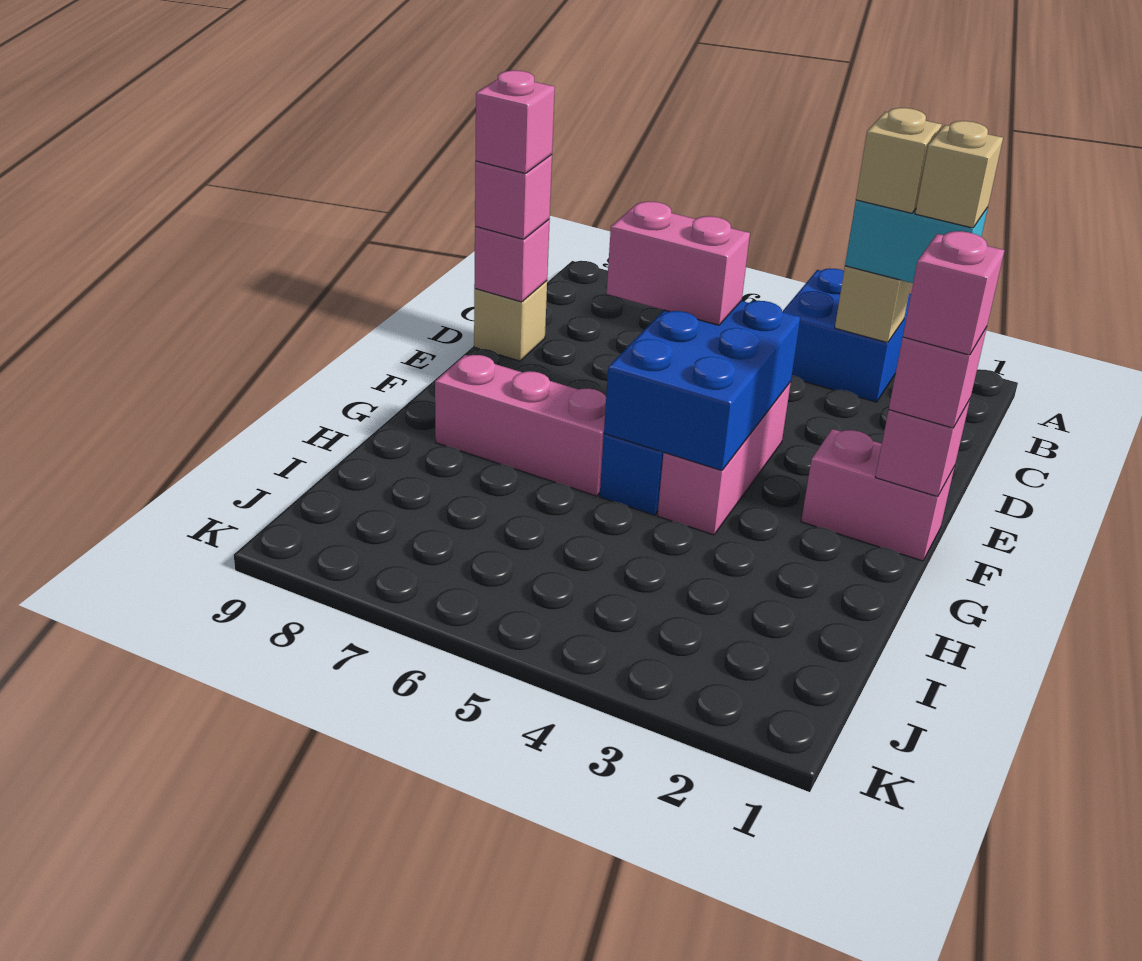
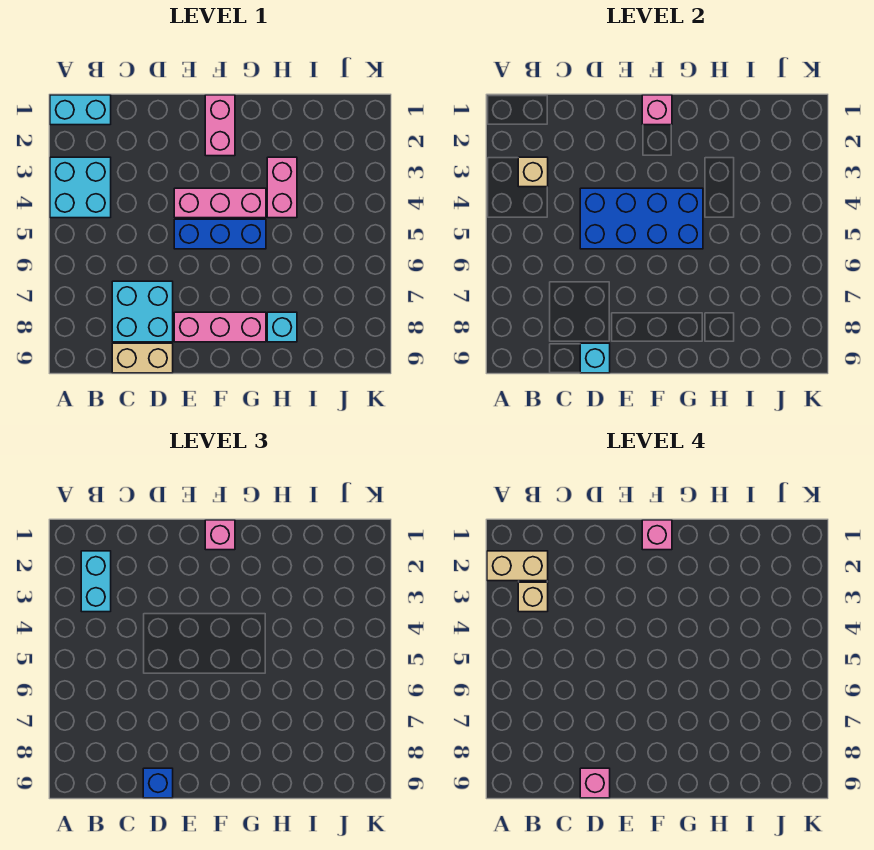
none -> cyan brick A1:B1 level 1
blue brick A3:B4 level 1 -> cyan brick A3:B4 level 1
tan brick B2 level 4 -> tan brick A2:B2 level 4
none -> cyan brick C7:D8 level 1
tan brick D9 level 1 -> tan brick C9:D9 level 1
pink brick D9 level 2 -> cyan brick D9 level 2
pink brick D9 level 3 -> blue brick D9 level 3
blue brick E4:G5 level 2 -> blue brick D4:G5 level 2
pink brick E5:E6 level 3 -> pink brick H3:H4 level 1
pink brick G6:G8 level 1 -> pink brick E8:G8 level 1
none -> cyan brick H8 level 1

